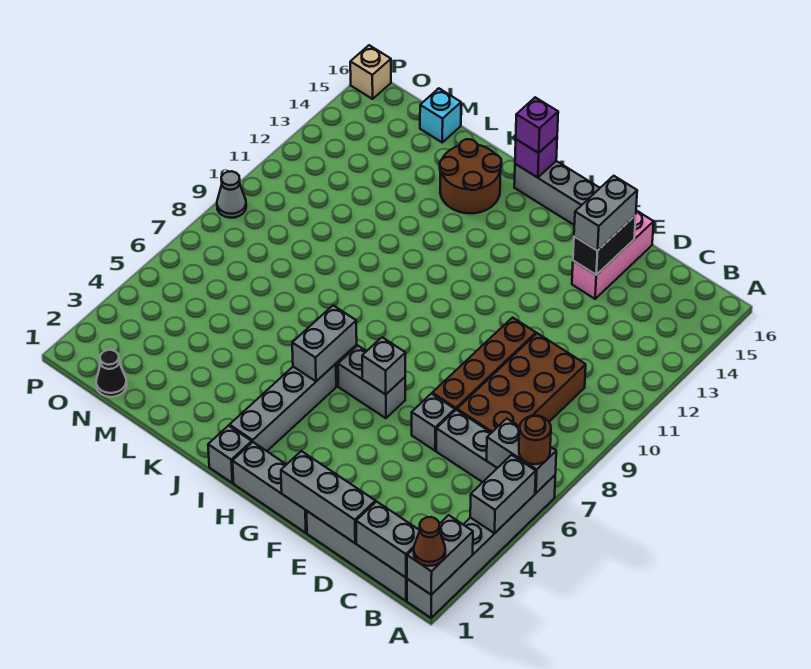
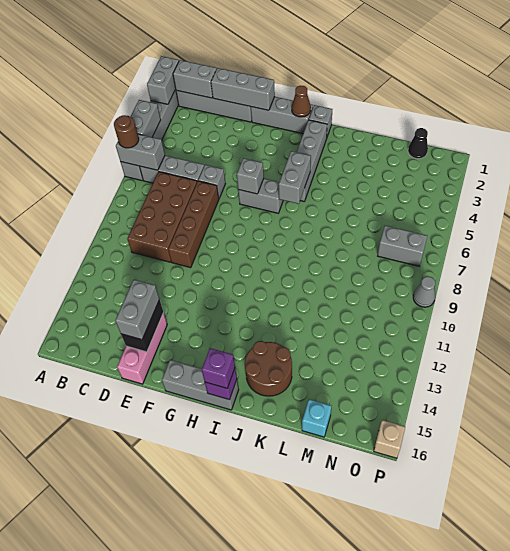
brown cone A1 level 3 -> brown cone H1 level 2
none -> grey brick N7:O7 level 1

